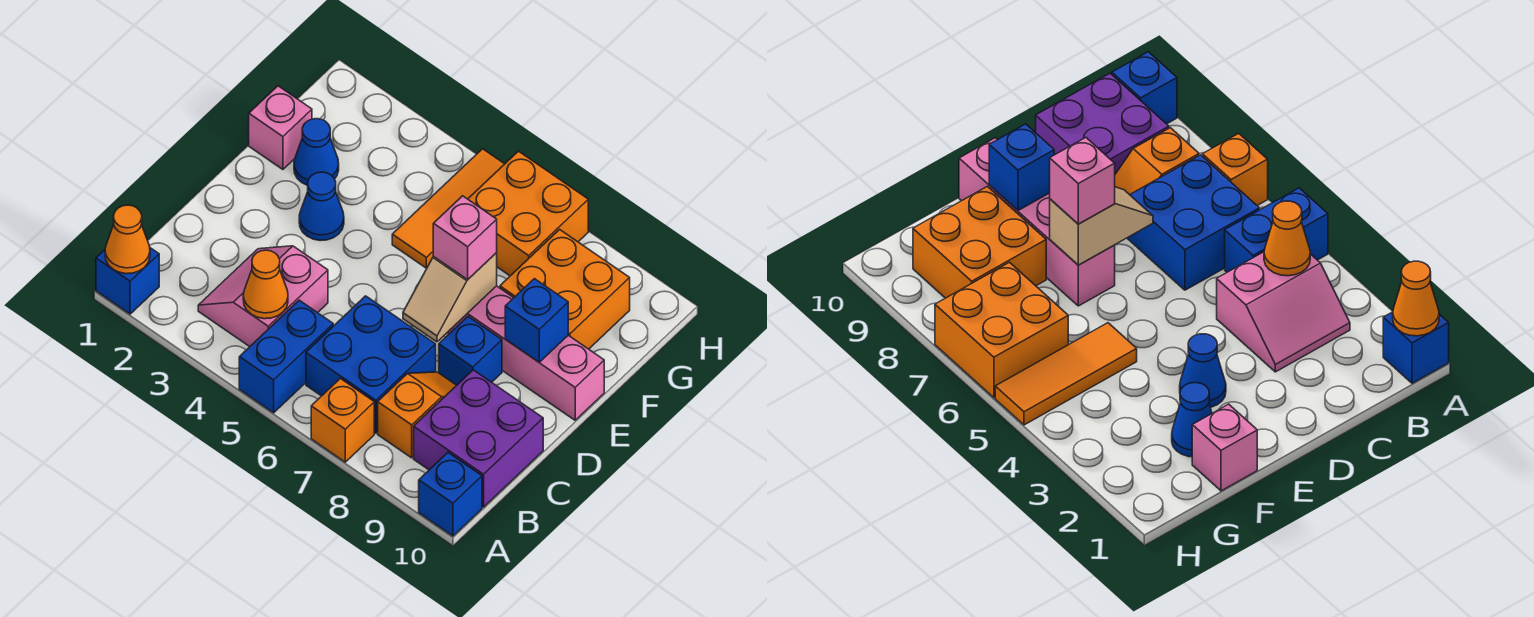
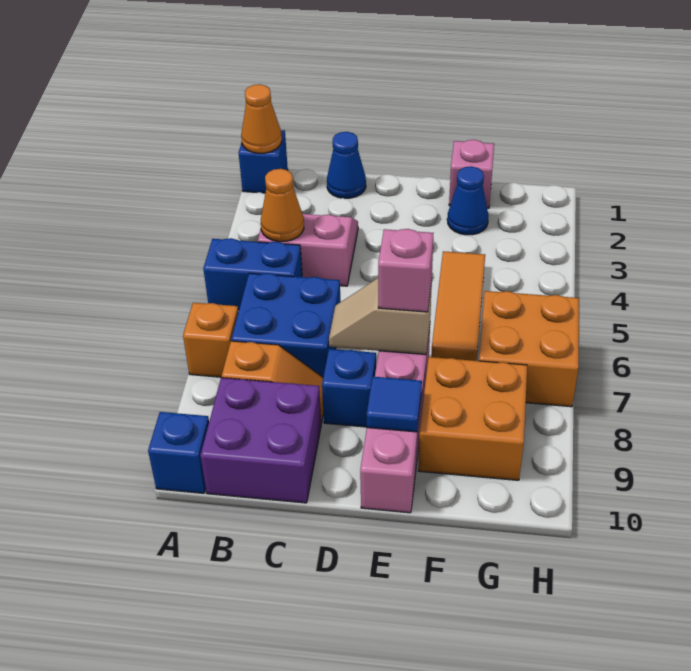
blue cone E3 level 1 -> blue cone C1 level 1
blue brick E9 level 2 -> blue tile E9 level 2
orange tile F5:H5 level 1 -> orange tile F4:F6 level 1

